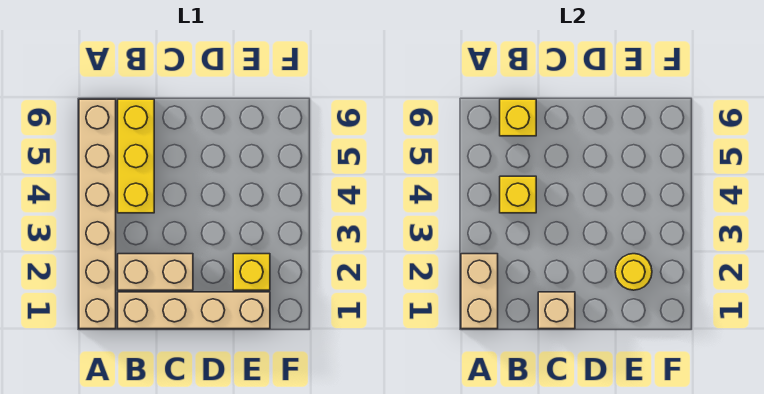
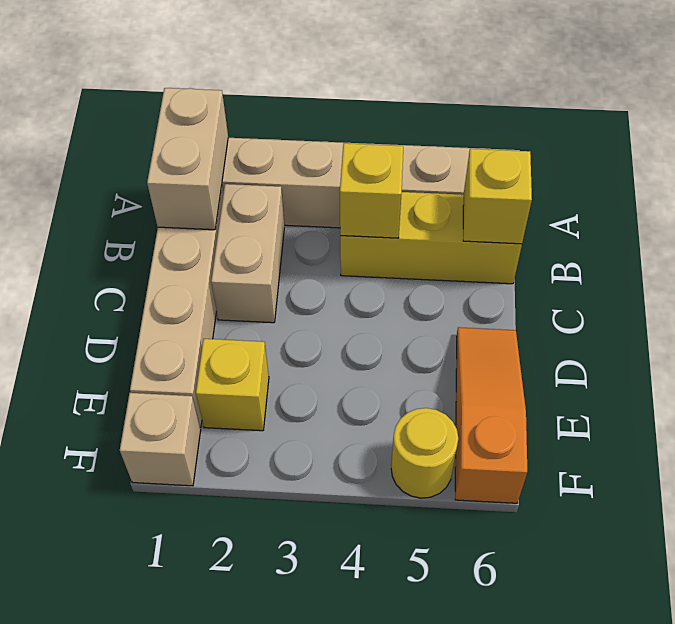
tan brick A1:A2 level 2 -> tan brick A1:B1 level 2
tan brick C1 level 2 -> tan brick F1 level 1
none -> orange slope D6:F6 level 1 top F
yellow round brick E2 level 2 -> yellow round brick F5 level 1

